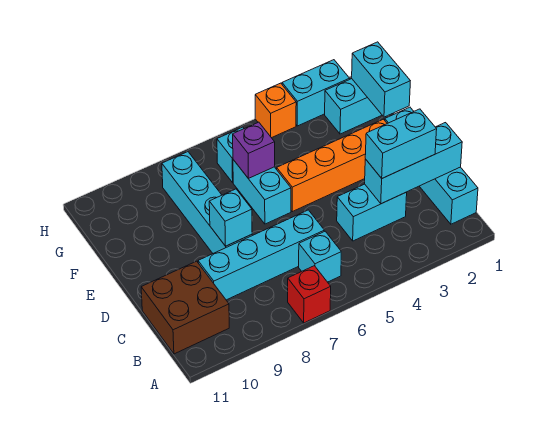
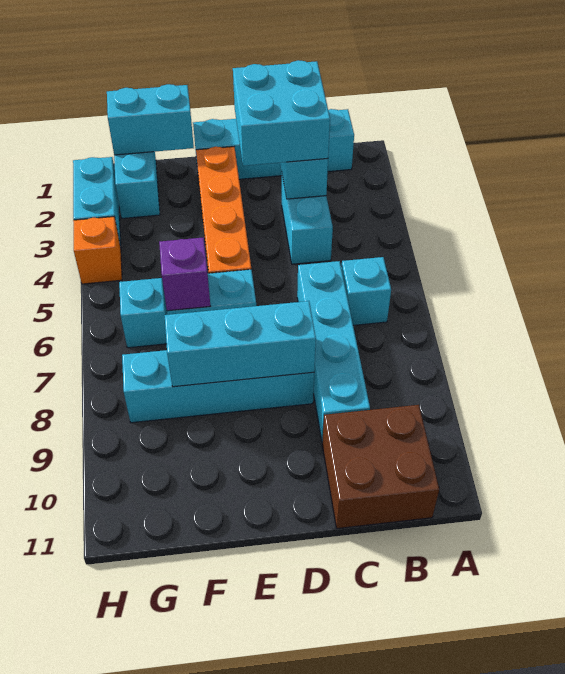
red brick A7 level 1 -> none
cyan brick C2:C3 level 3 -> cyan brick C2:D3 level 3
cyan brick D8 level 2 -> cyan brick D8:F8 level 2

